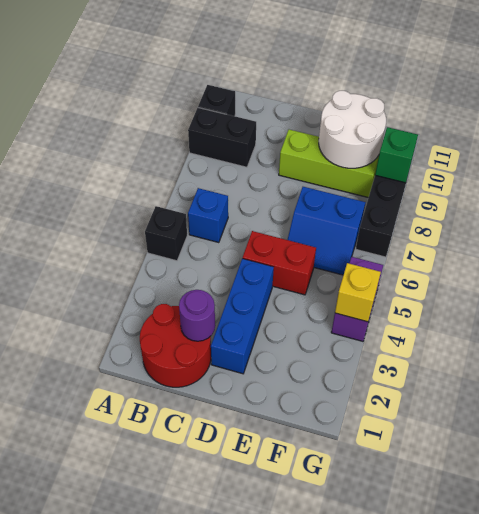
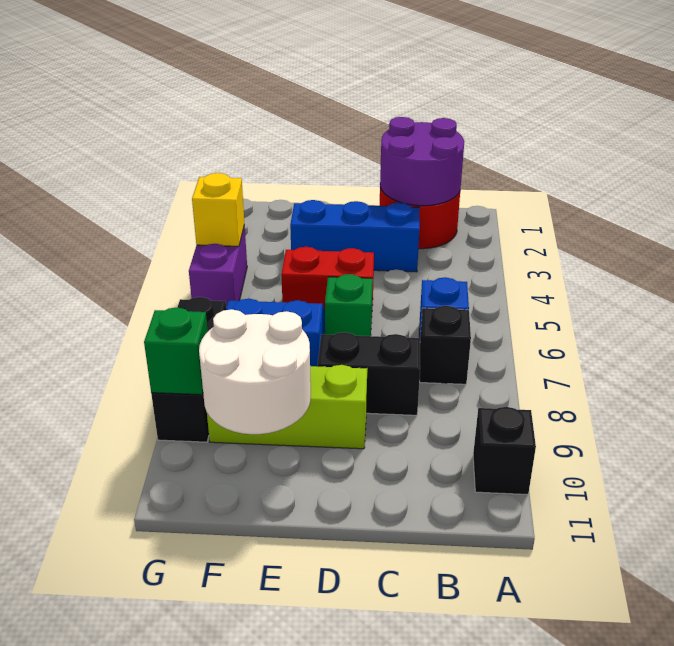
black brick A5 level 1 -> black brick B7 level 1
black brick A9:B9 level 1 -> black brick C8:D8 level 1
purple round brick C2 level 2 -> purple round brick B1:C2 level 2
blue brick D2:D4 level 1 -> blue brick C3:E3 level 1
none -> green brick D6 level 1

